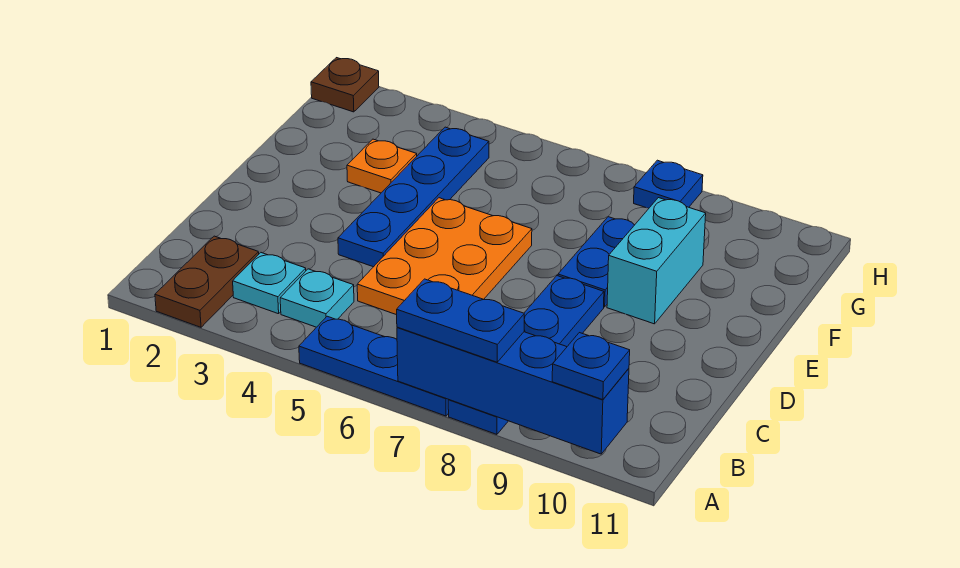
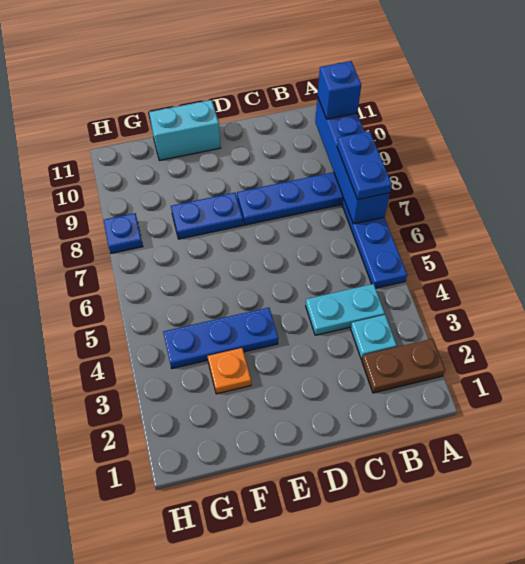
blue plate A10 level 3 -> blue brick A10 level 3
cyan plate B4 level 1 -> cyan plate B4:C4 level 1
orange plate C5:E6 level 1 -> none
blue plate D4:G4 level 1 -> blue plate E4:G4 level 1
cyan brick E9:F9 level 1 -> cyan brick E11:F11 level 1
brown plate H1 level 1 -> none

